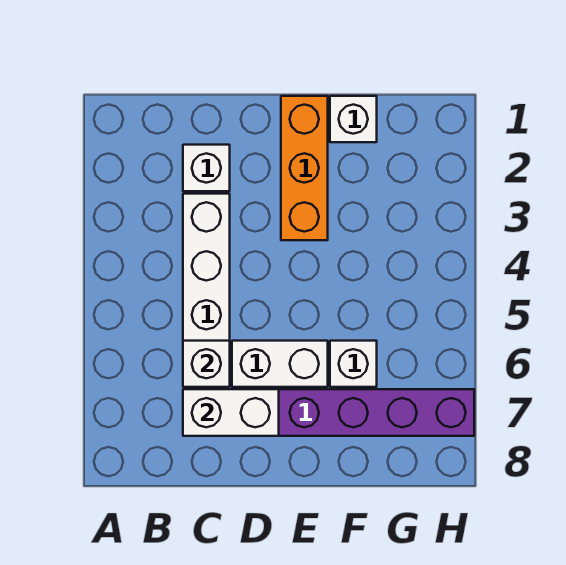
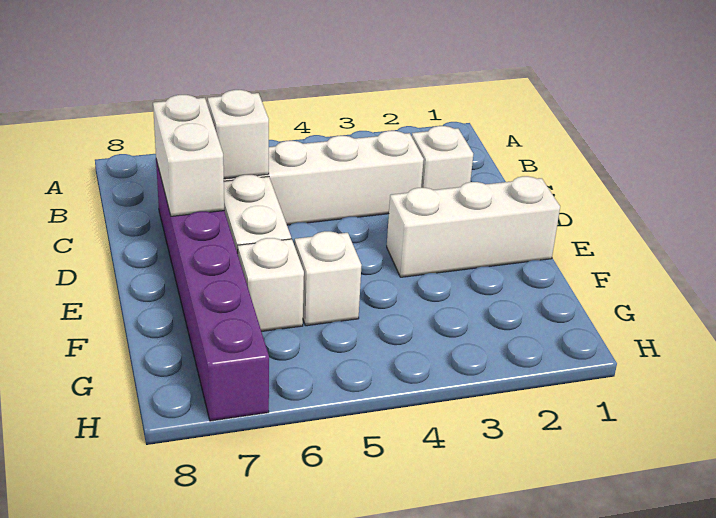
orange brick E1:E3 level 1 -> white brick E1:E3 level 1
white brick F1 level 1 -> white brick F5 level 1

